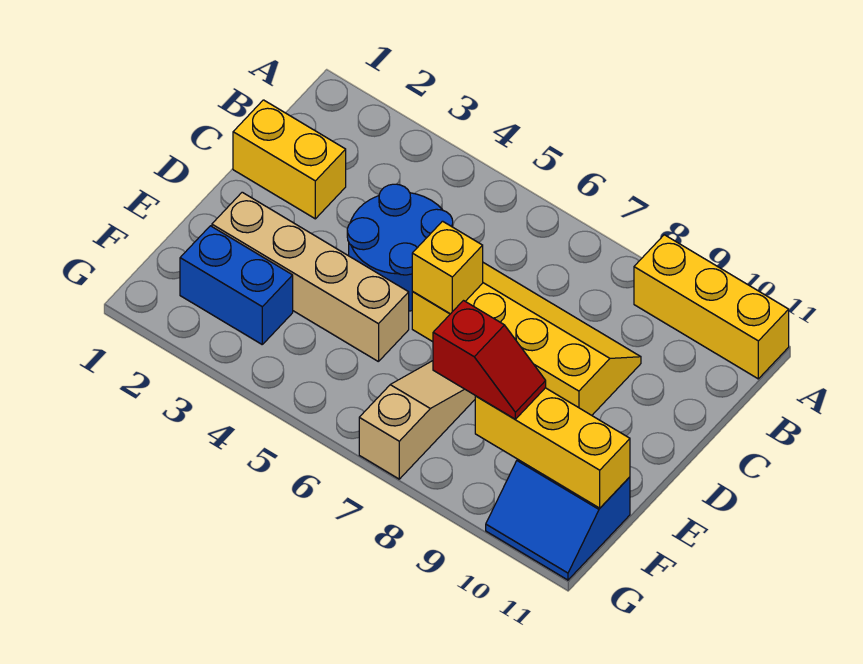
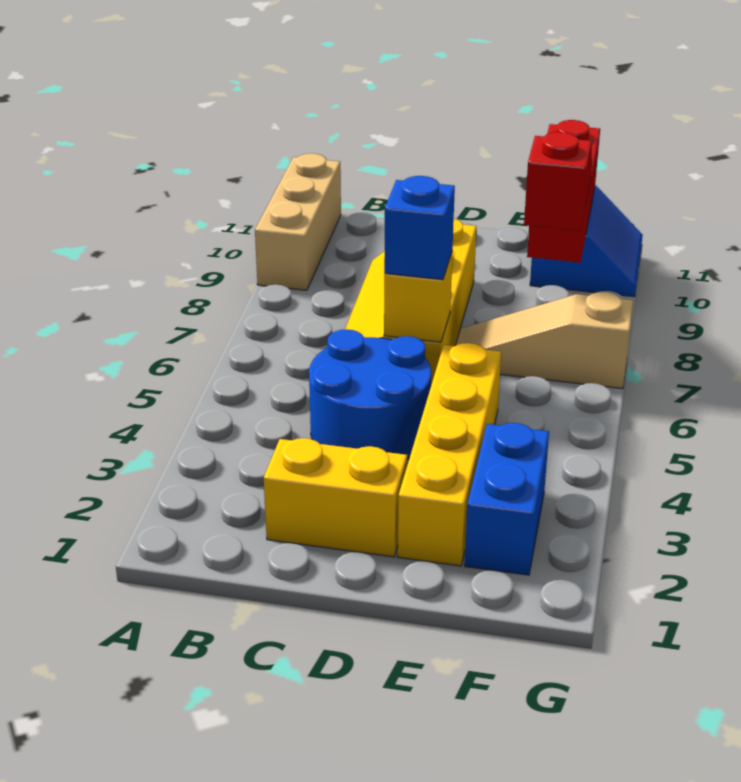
yellow brick A9:A11 level 1 -> tan brick A9:A11 level 1
yellow brick C1:C2 level 1 -> yellow brick C2:D2 level 1
none -> blue brick D6 level 3
tan brick E2:E5 level 1 -> yellow brick E2:E5 level 1
yellow brick F9:F11 level 2 -> red brick F9:F11 level 2

